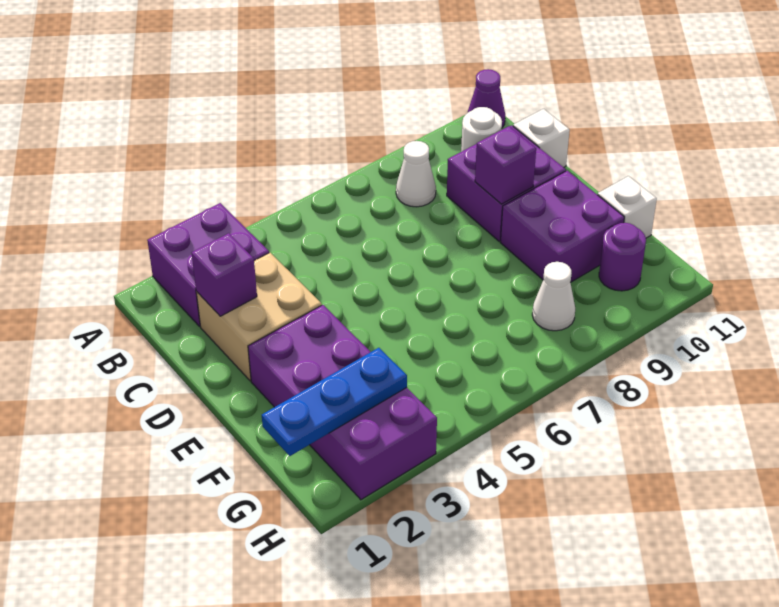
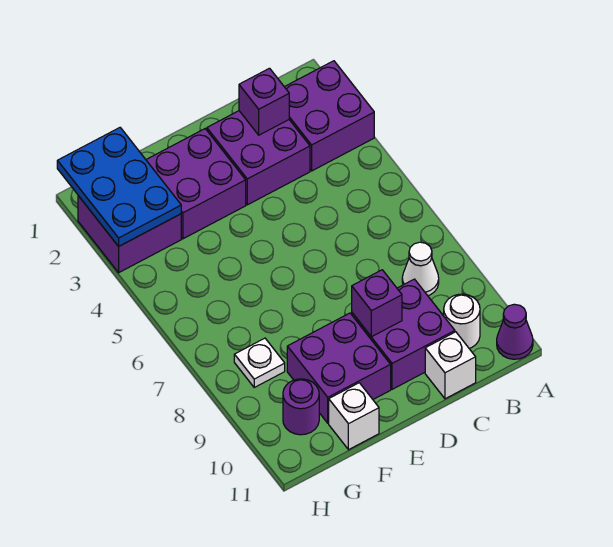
tan brick C2:D3 level 1 -> purple brick C2:D3 level 1
blue plate G1:G3 level 2 -> blue plate G1:H3 level 2
white cone G8 level 1 -> white plate G8 level 1

